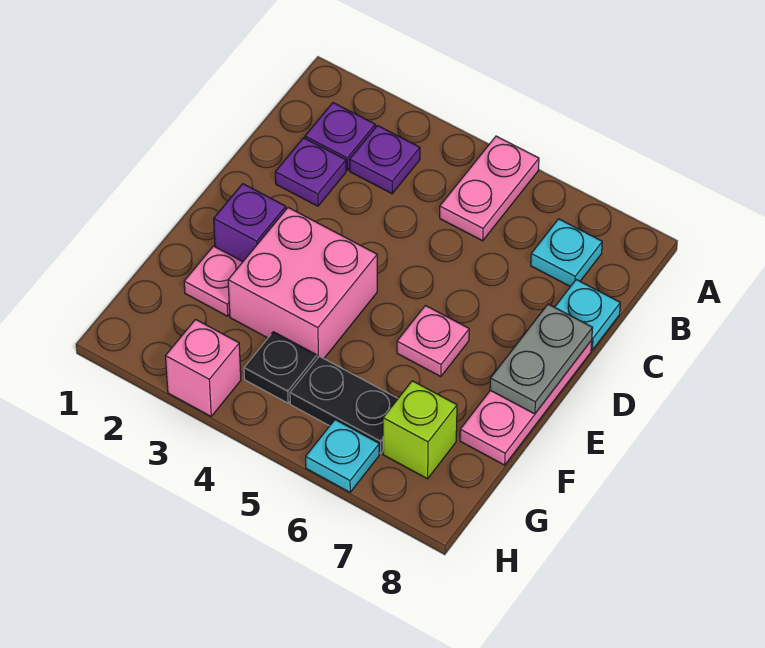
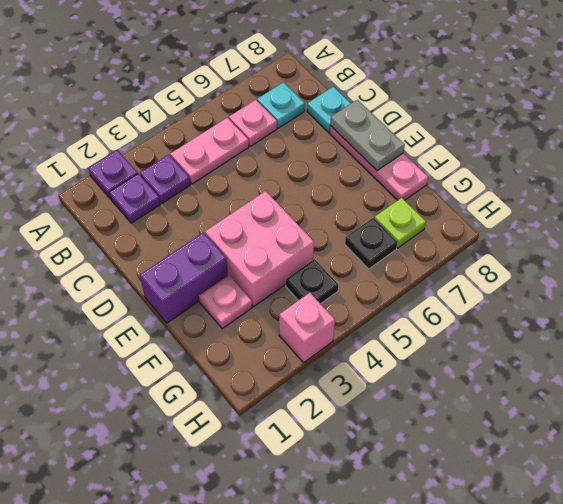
pink plate A5:B5 level 1 -> pink plate B4:B5 level 1
purple plate C2 level 1 -> purple plate A2 level 1
purple brick E2 level 1 -> purple brick E1:E2 level 1
pink plate E6 level 1 -> pink plate B6 level 1
black plate G5:G6 level 1 -> black plate G6 level 1
lime brick G7 level 1 -> lime plate G7 level 1
cyan plate H6 level 1 -> none

